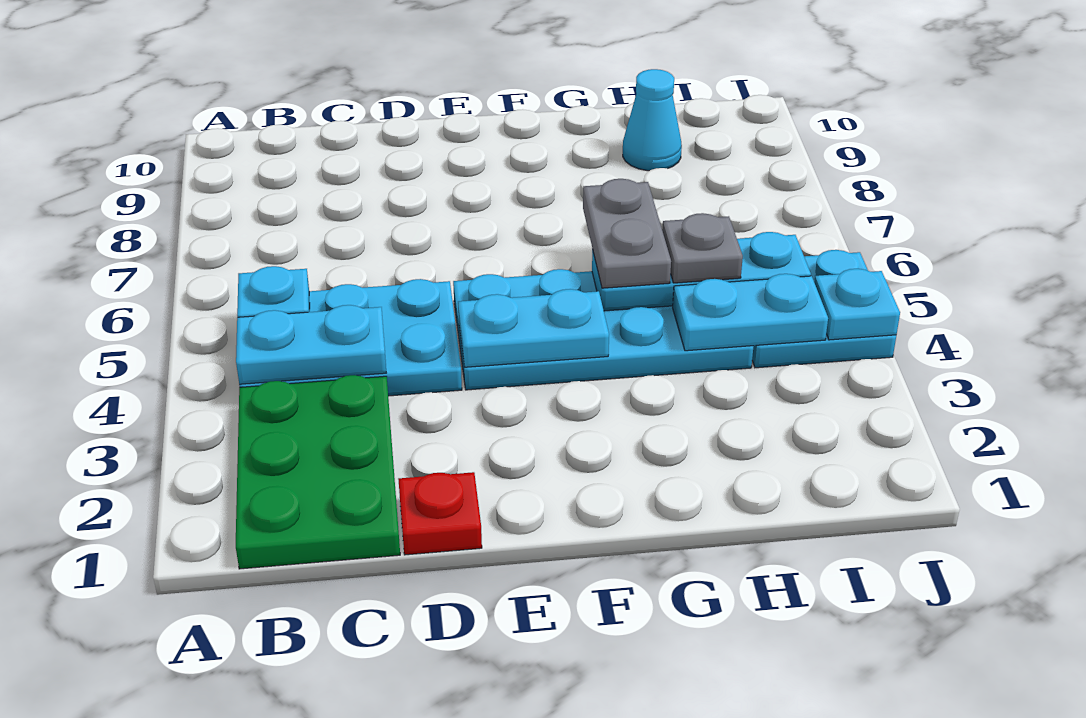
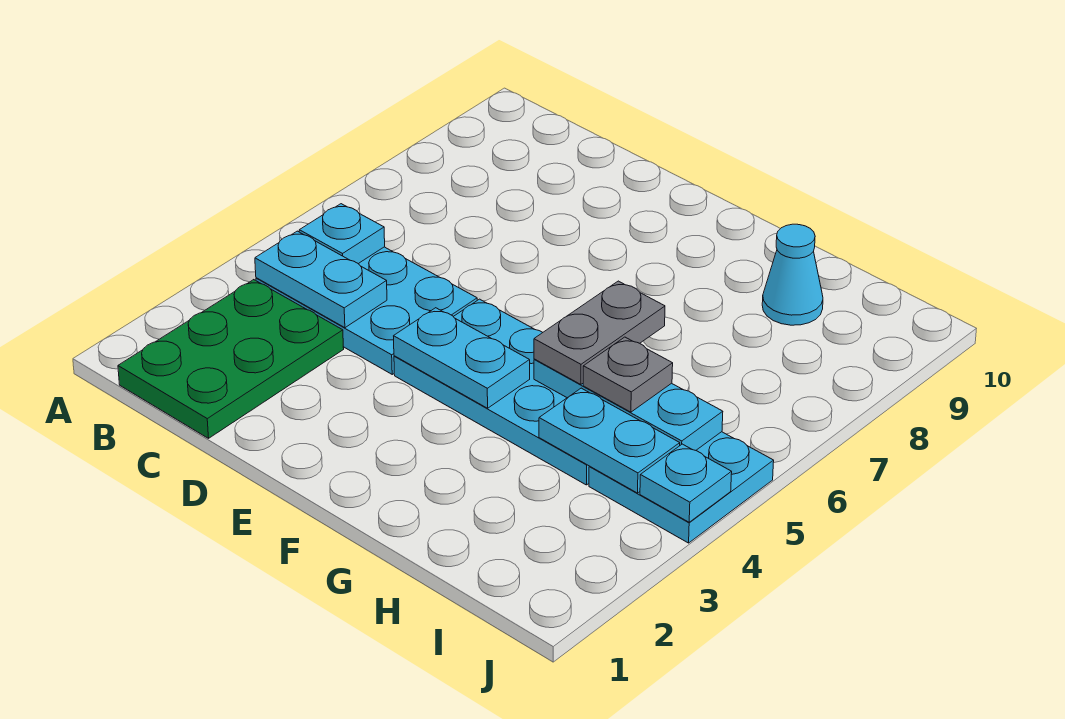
red plate D1 level 1 -> none

